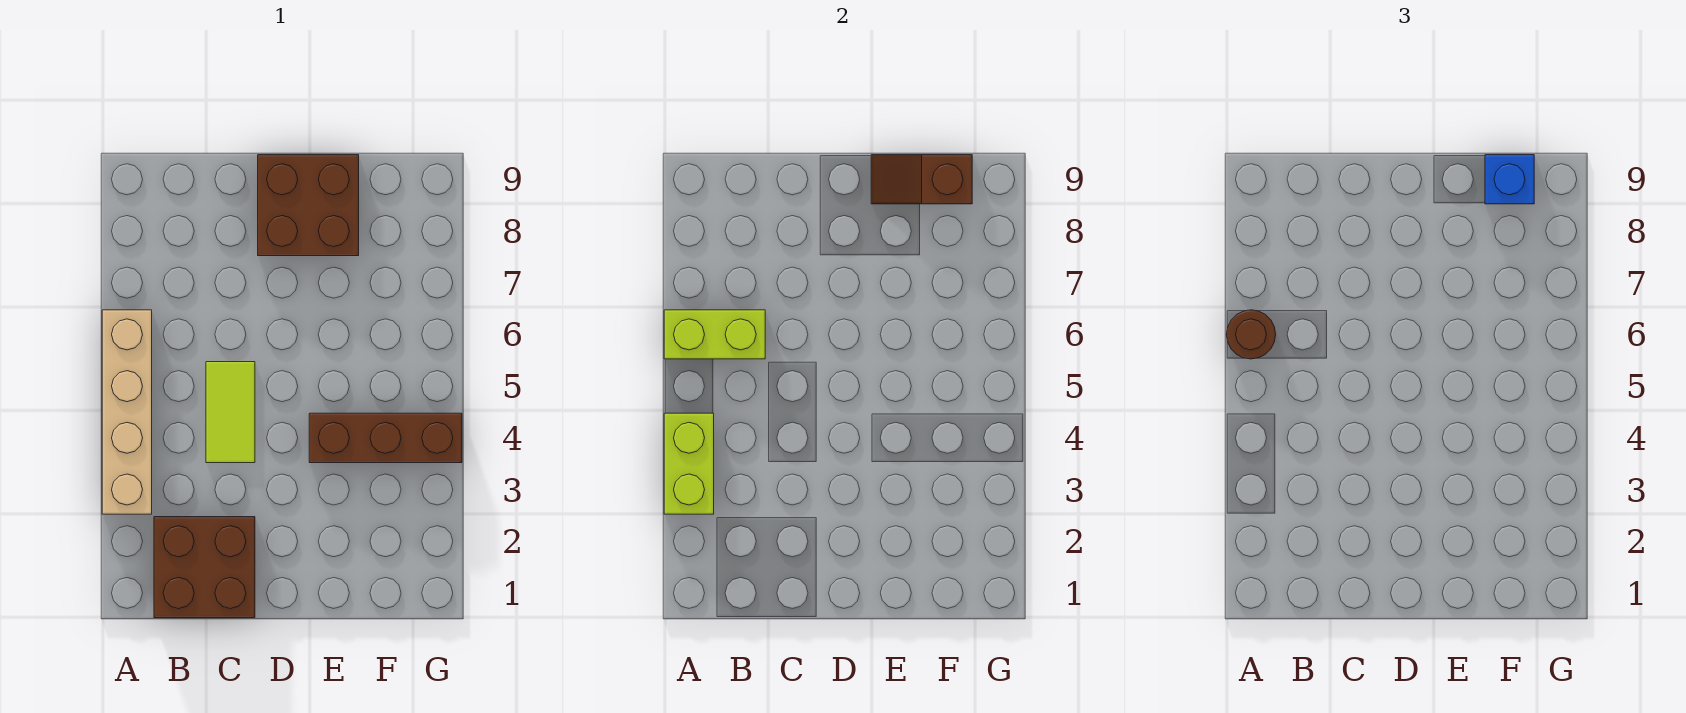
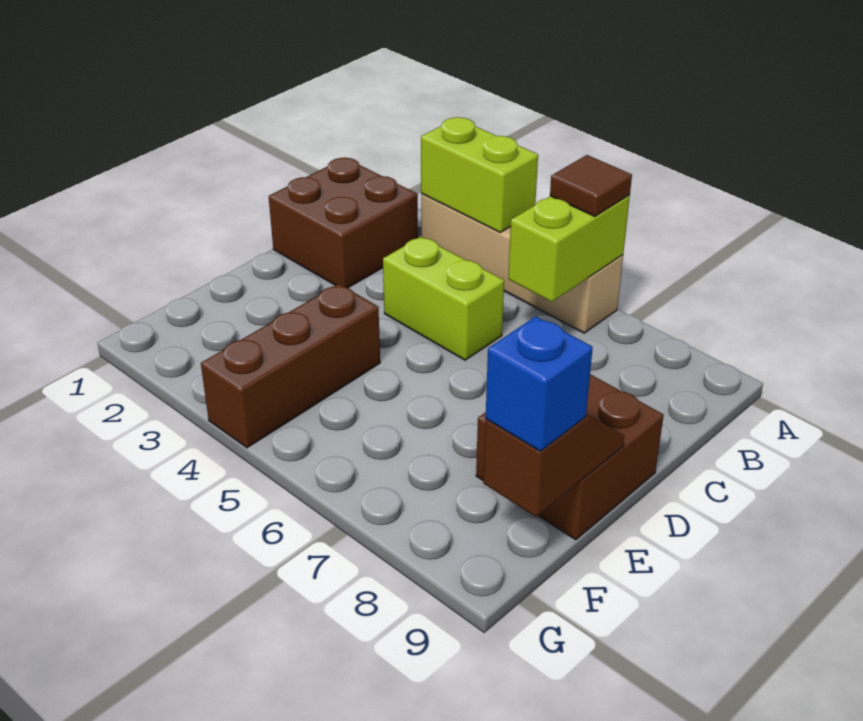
brown round brick A6 level 3 -> brown tile A6 level 3
lime tile C4:C5 level 1 -> lime brick C4:C5 level 1

